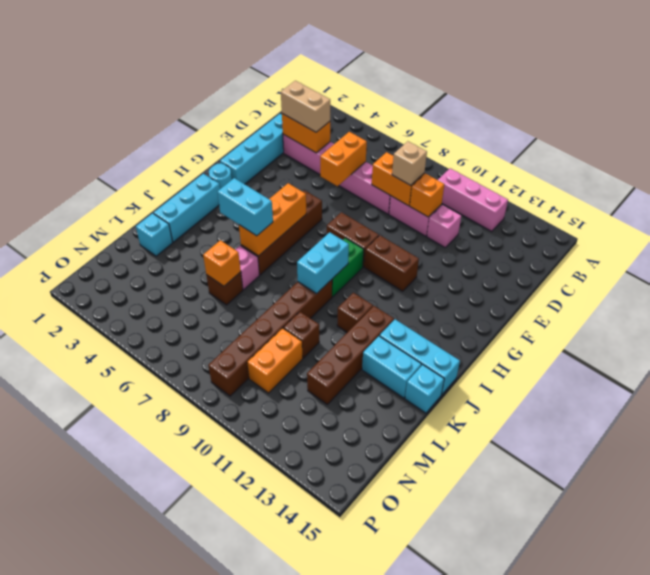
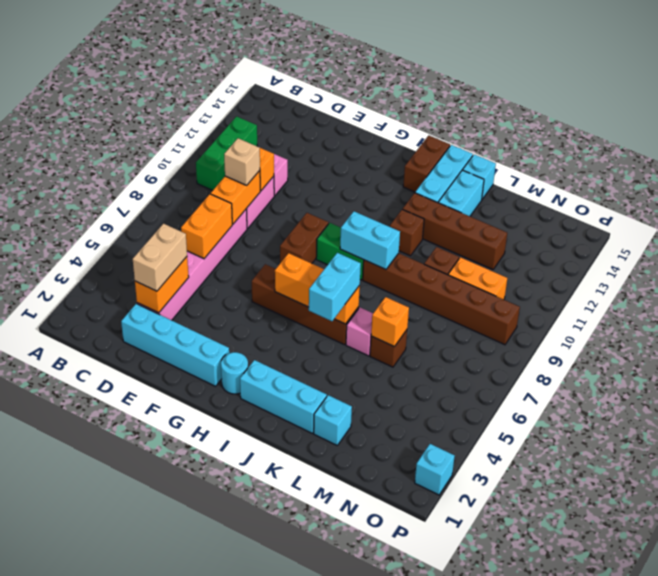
pink brick B10:B12 level 1 -> green brick B10:B12 level 1
orange brick D6:E6 level 2 -> orange brick D6:D7 level 2
brown brick G10:G11 level 1 -> brown brick I14:I15 level 1
none -> cyan brick P2 level 1

